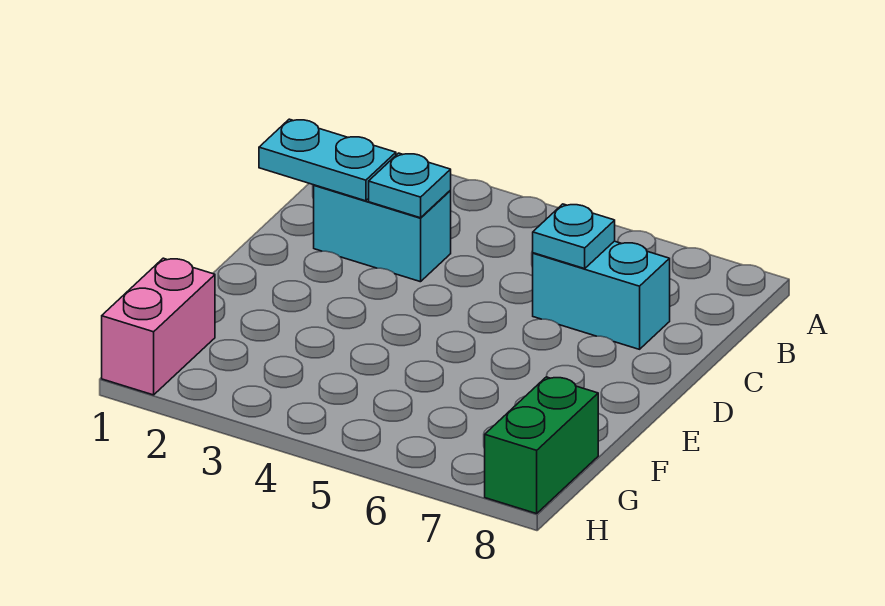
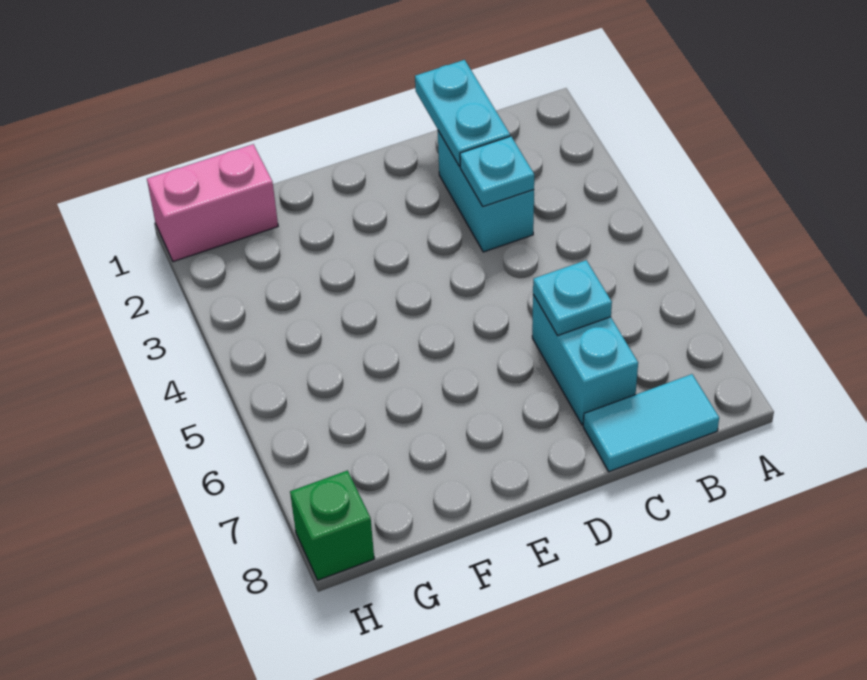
none -> cyan tile B8:C8 level 1
green brick G8:H8 level 1 -> green brick H8 level 1

